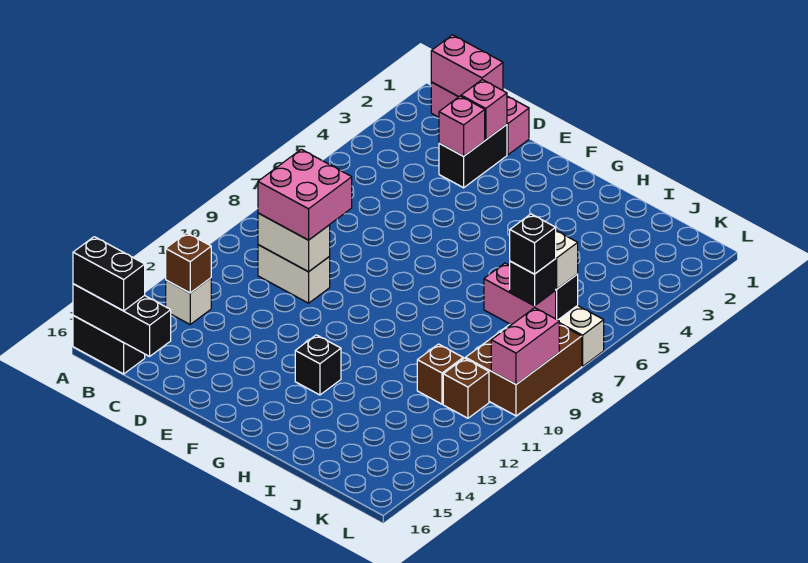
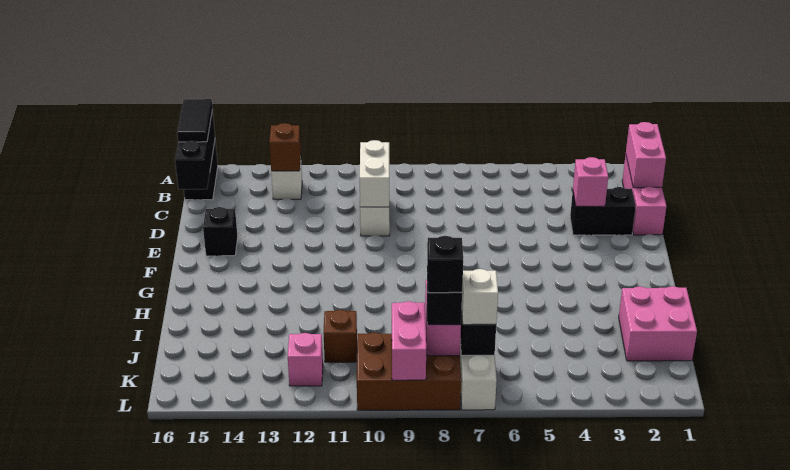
black brick A16:B16 level 3 -> black tile A16:B16 level 3
pink brick C9:D10 level 3 -> pink brick I1:J2 level 1
pink brick D2 level 2 -> pink brick K12 level 1
black brick G13 level 1 -> black brick E15 level 1
brown brick K11 level 1 -> none
pink brick L9:L10 level 2 -> pink brick K9:L9 level 2

